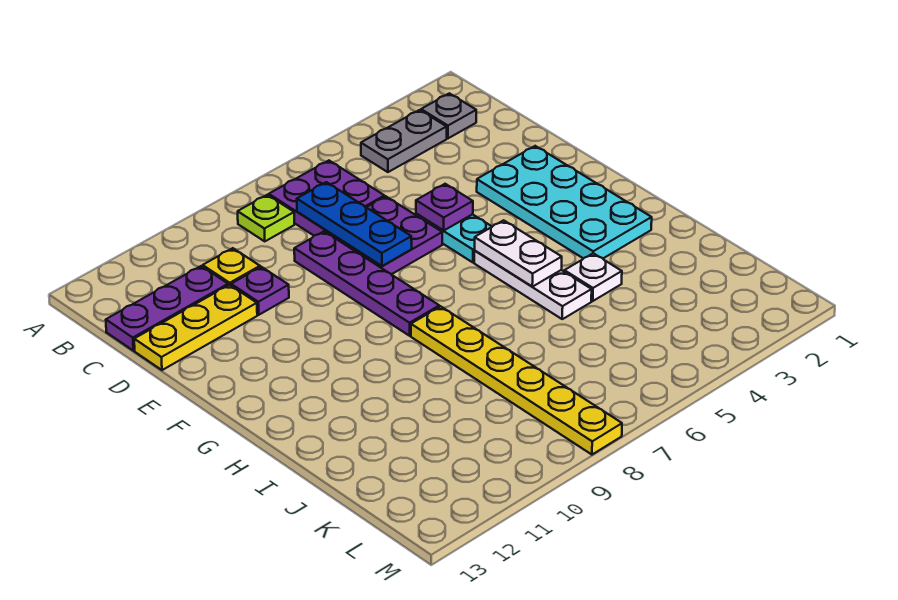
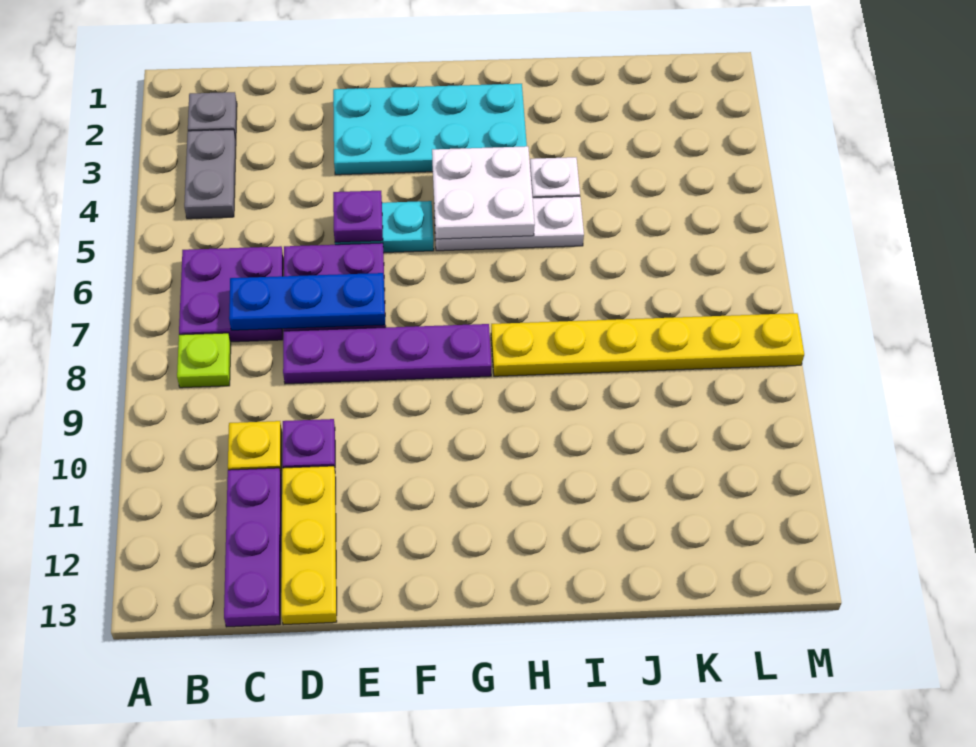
white plate G5:H5 level 2 -> white plate G4:H5 level 2

